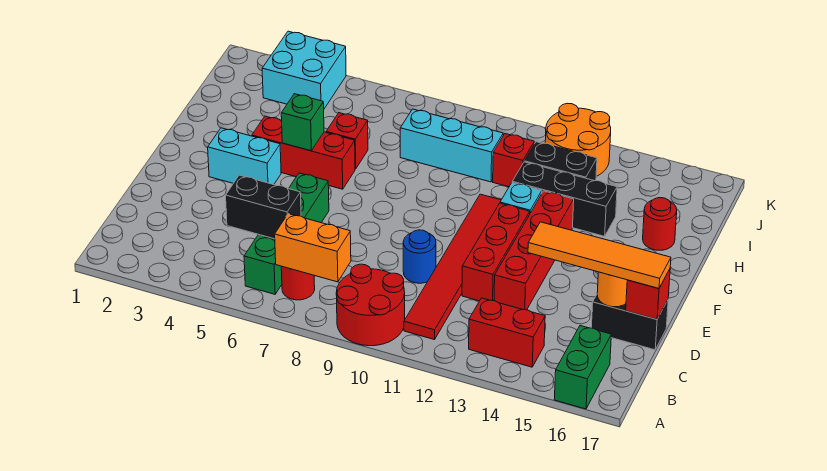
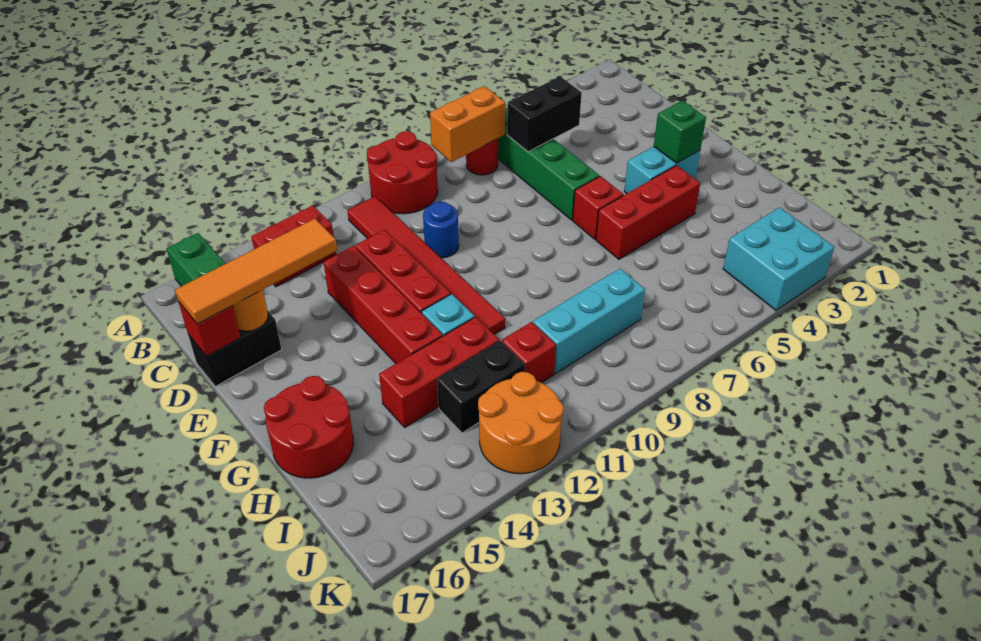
green brick G5 level 2 -> green brick F3 level 2
red brick H6 level 1 -> red brick F6 level 1
black brick H12:H14 level 1 -> red brick H12:H14 level 1
red round brick H16 level 1 -> red round brick G16:H17 level 1

